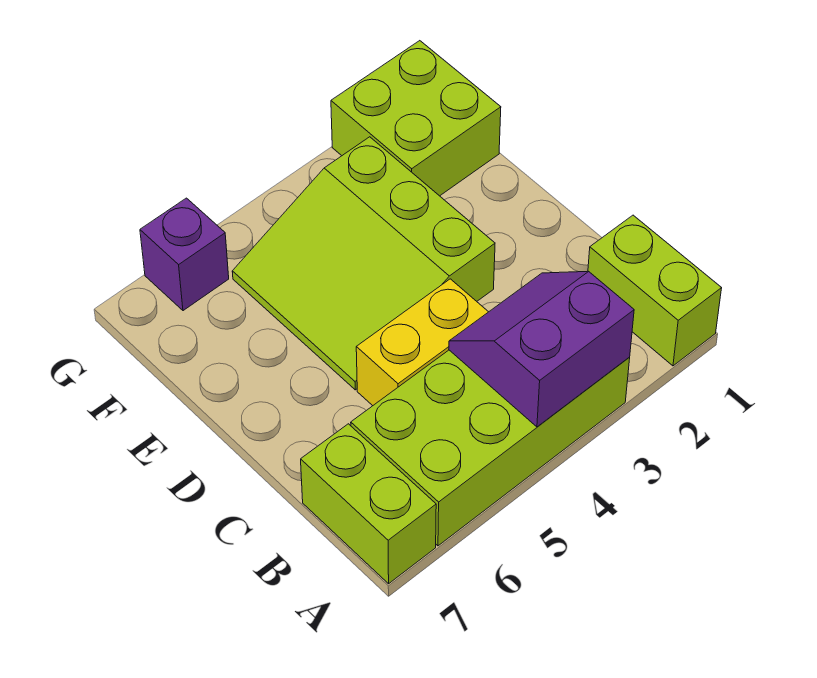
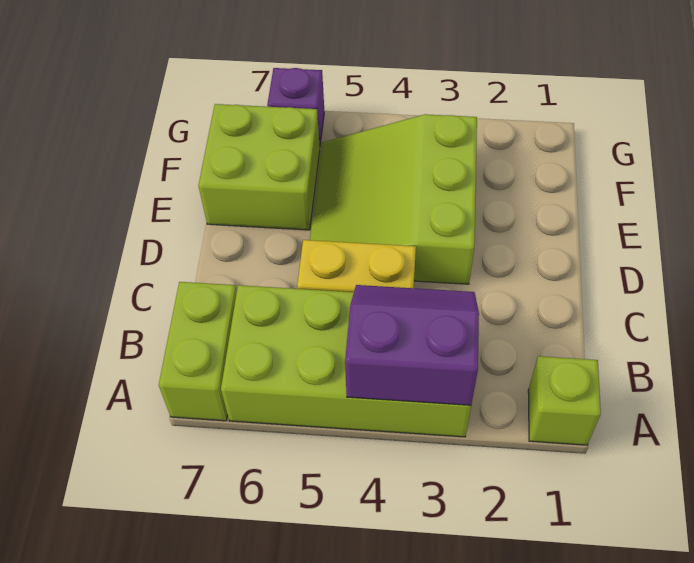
lime brick A1:B1 level 1 -> lime brick A1 level 1
lime brick F1:G2 level 1 -> lime brick E6:F7 level 1

